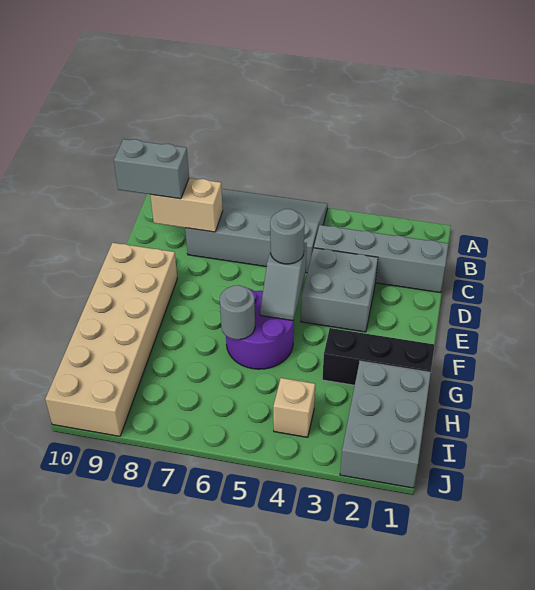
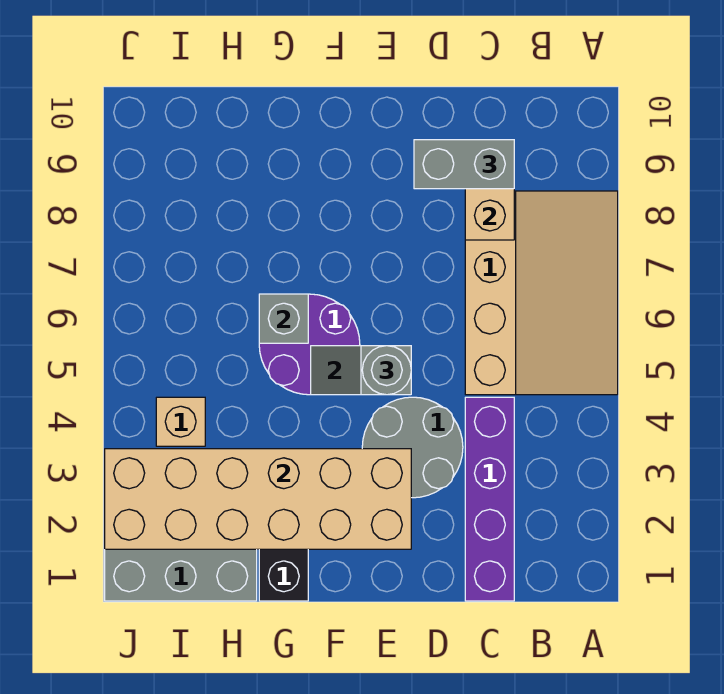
grey slope A5:C8 level 1 top C -> tan slope A5:C8 level 1 top C
grey brick C1:C4 level 1 -> purple brick C1:C4 level 1
grey brick C9:C10 level 3 -> grey brick C9:D9 level 3
grey brick D3:E4 level 1 -> grey round brick D3:E4 level 1
tan brick E9:J10 level 1 -> tan brick E2:J3 level 2
grey round brick G6 level 2 -> grey brick G6 level 2

